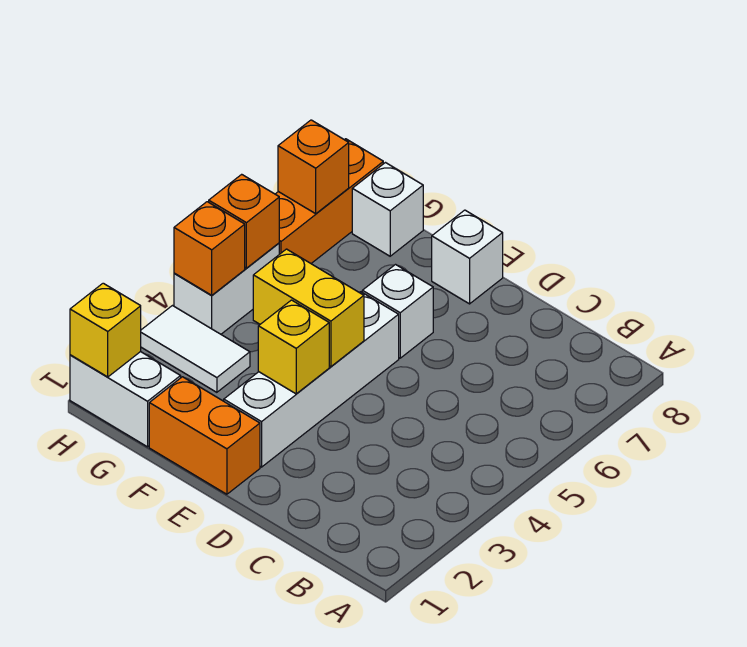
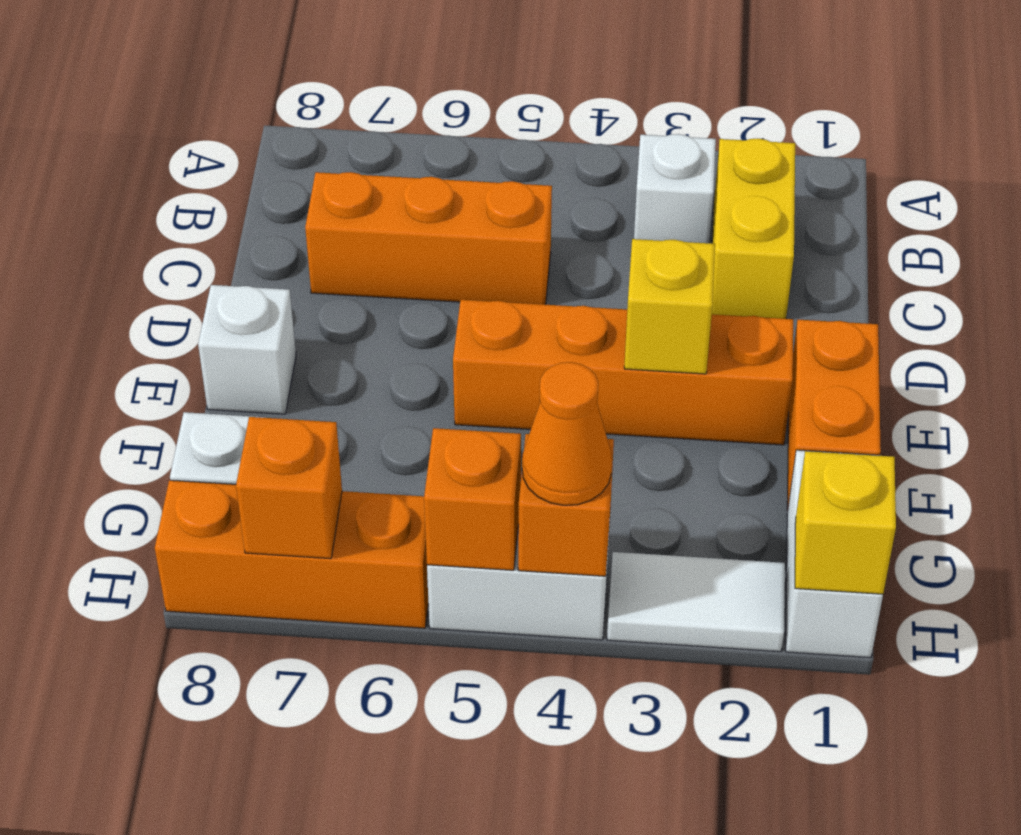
none -> orange brick C5:C7 level 1
white brick E2:E5 level 1 -> orange brick E2:E5 level 1
yellow brick E4:F4 level 2 -> yellow brick B2:C2 level 1
white brick E6 level 1 -> white brick B3 level 1
white tile G3:H3 level 1 -> white tile H2:H3 level 1
none -> orange cone H4 level 3

